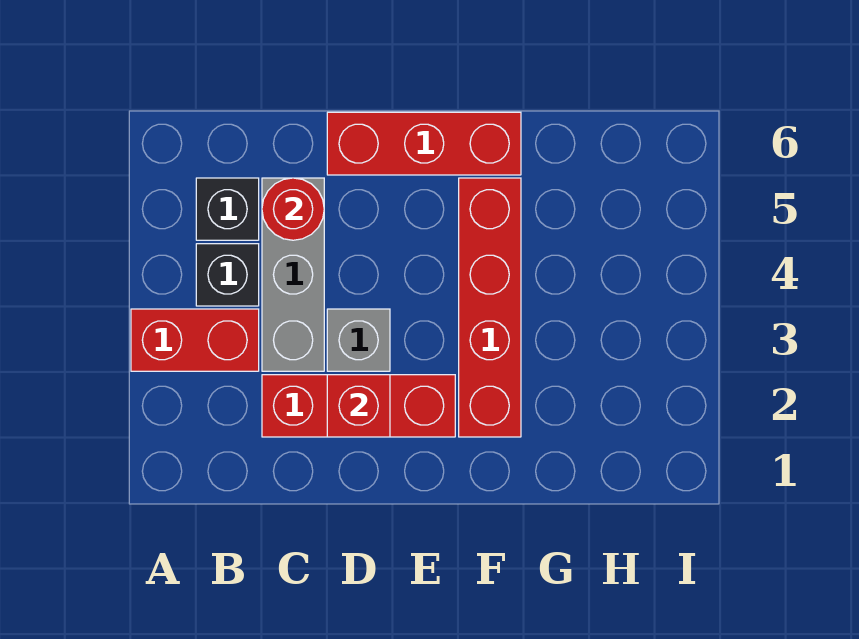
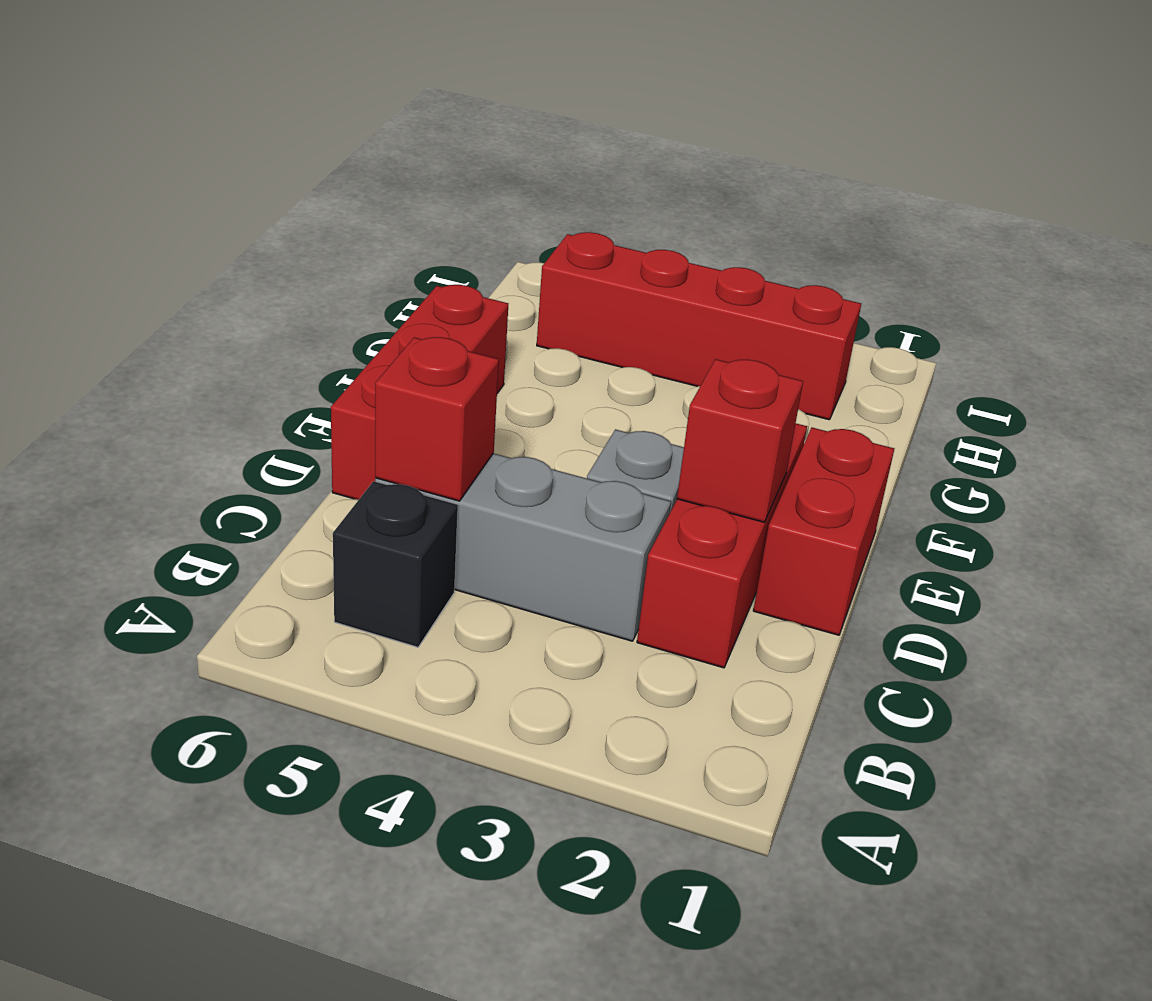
red brick A3:B3 level 1 -> red brick D1:E1 level 1
black brick B4 level 1 -> none
red round brick C5 level 2 -> red brick C5 level 2
red brick F2:F5 level 1 -> red brick H2:H5 level 1

